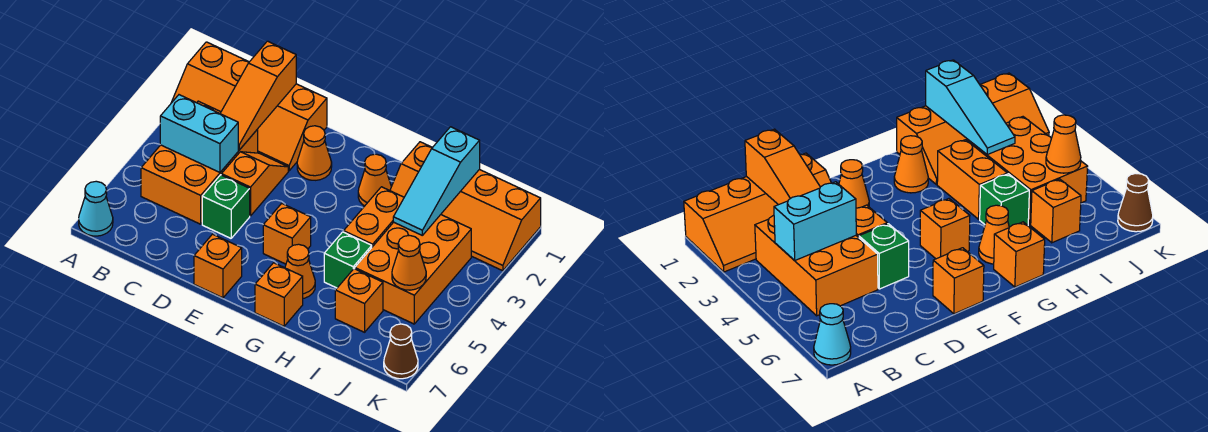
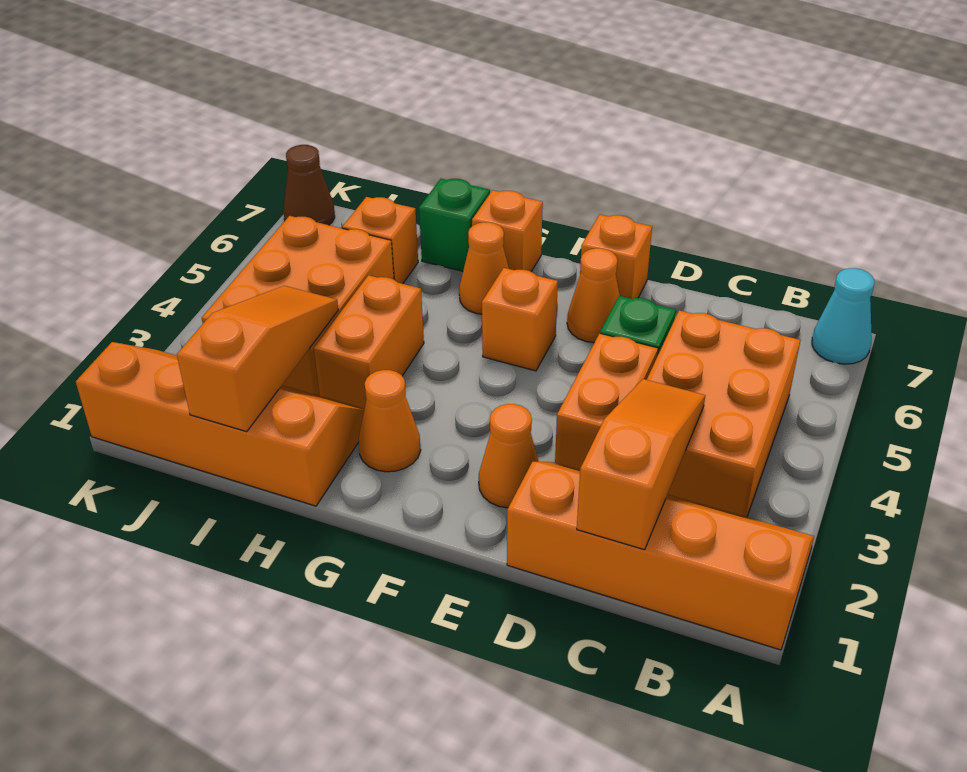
cyan brick B4:C4 level 2 -> none
orange slope D3:D4 level 1 top 4 -> orange brick D3:D4 level 1
green brick H5 level 1 -> green brick H7 level 1
cyan slope I1:I3 level 2 top 1 -> orange slope I1:I3 level 2 top 1
orange cone J5 level 2 -> orange cone E6 level 1

